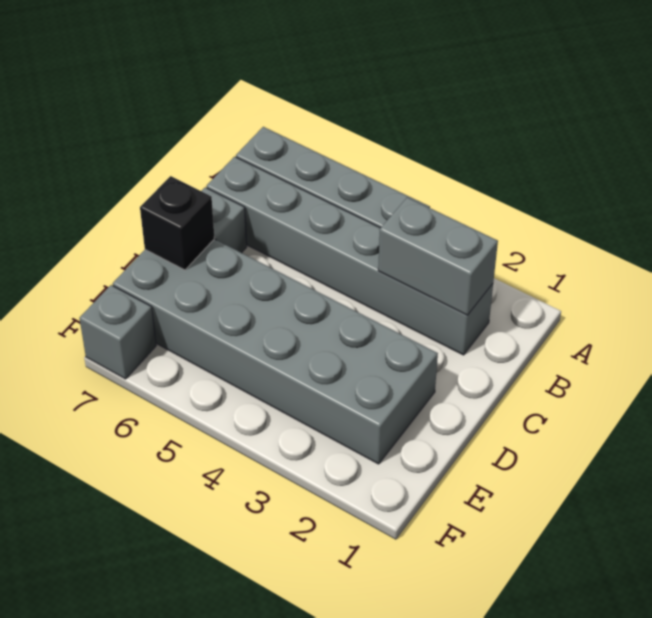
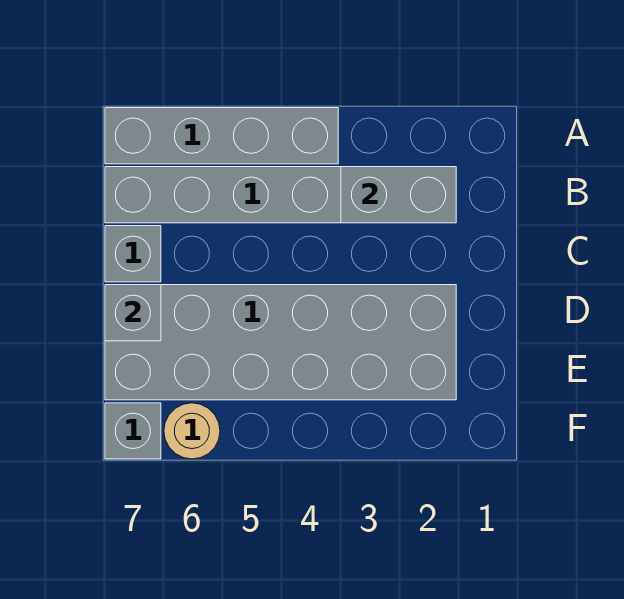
black brick D7 level 2 -> grey brick D7 level 2
none -> tan round brick F6 level 1

